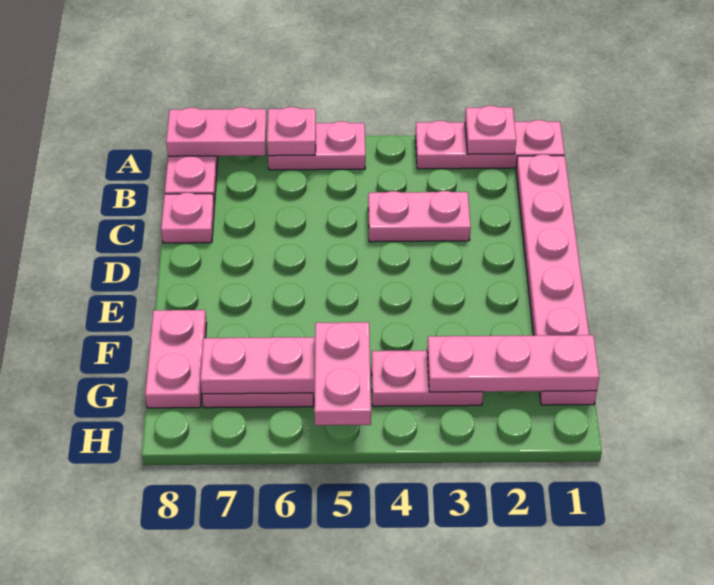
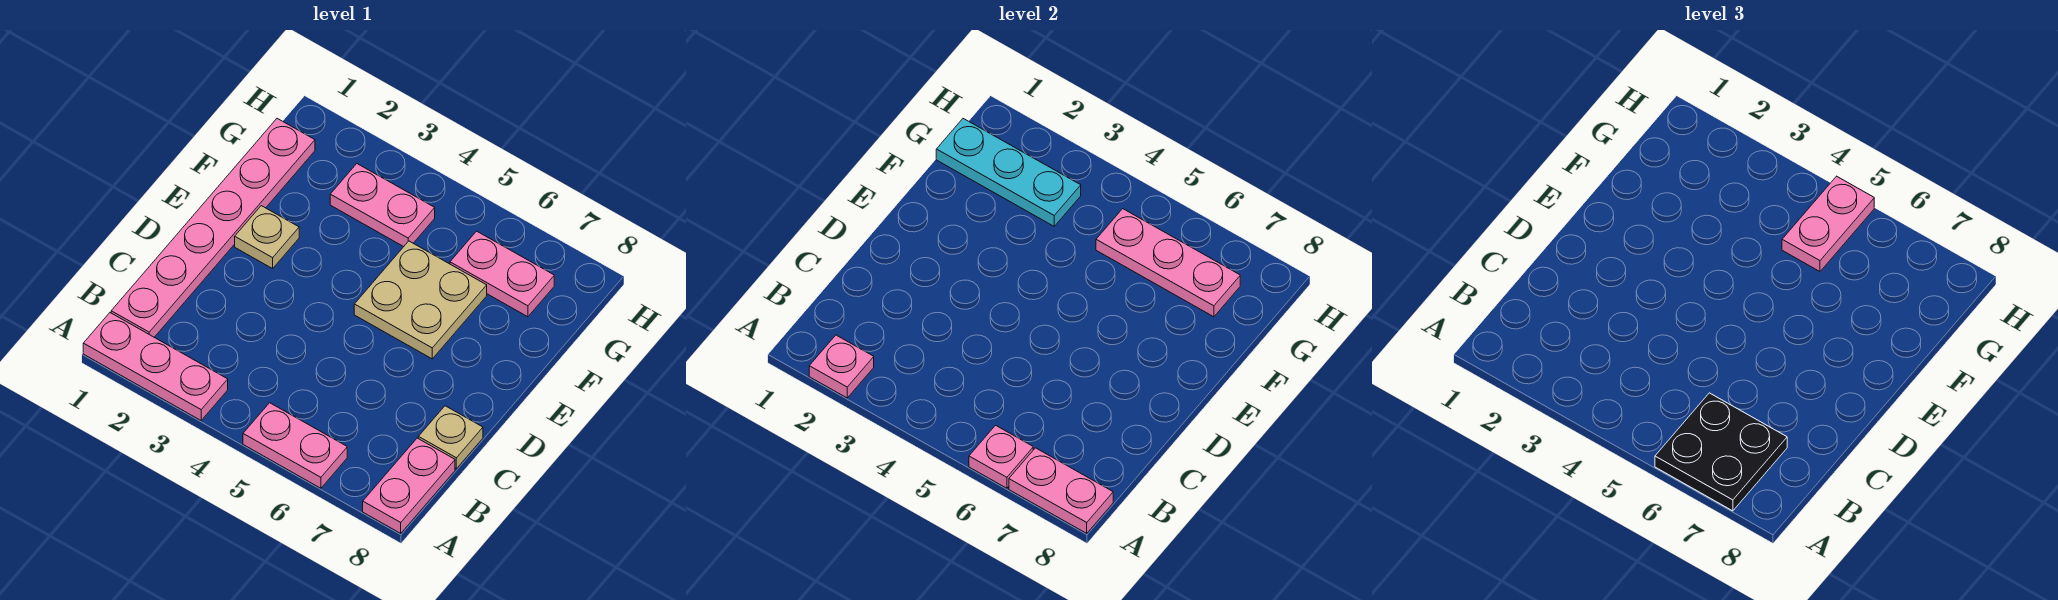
none -> black plate A6:B7 level 3
pink plate C3:C4 level 1 -> none
pink plate C8 level 1 -> tan plate C8 level 1
none -> tan plate E2 level 1
none -> tan plate E5:F6 level 1
pink plate F8:G8 level 1 -> none
pink plate G1:G3 level 2 -> cyan plate G1:G3 level 2

